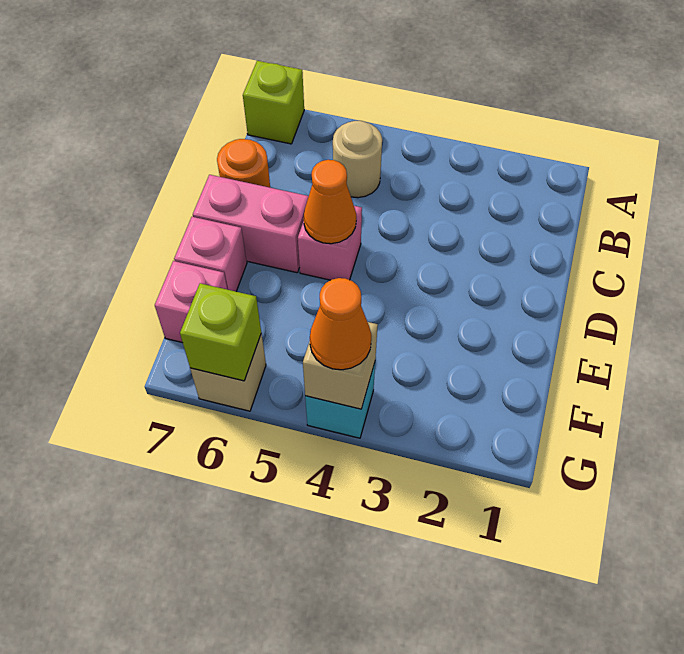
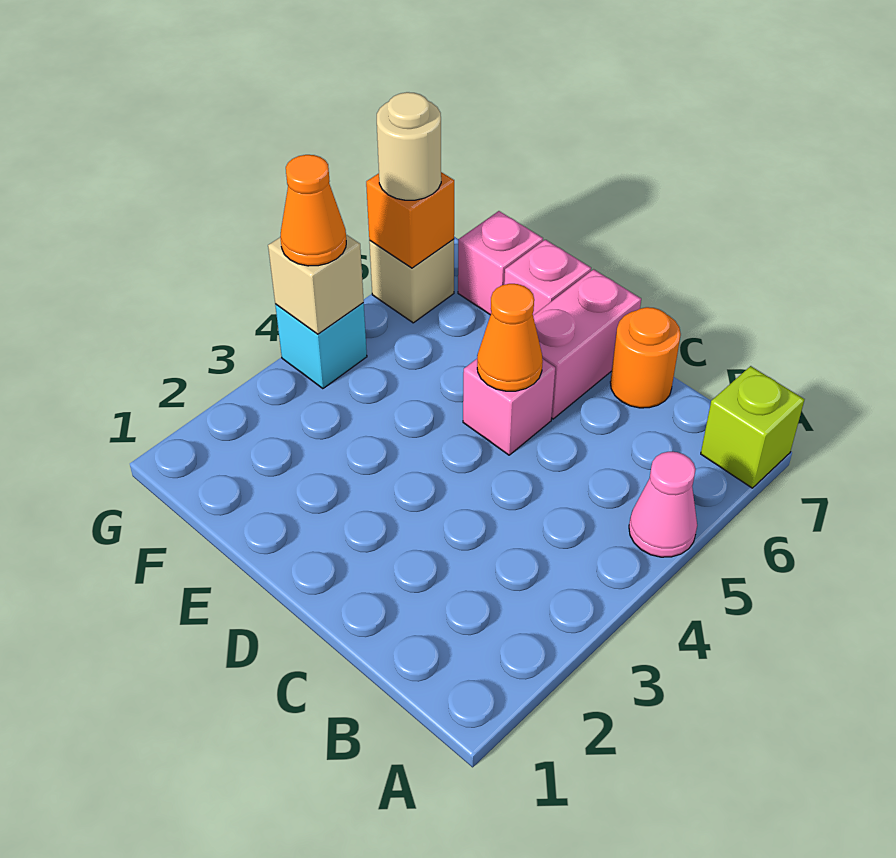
none -> pink cone A5 level 1
tan round brick B5 level 1 -> tan round brick G6 level 3
lime brick G6 level 2 -> orange brick G6 level 2

